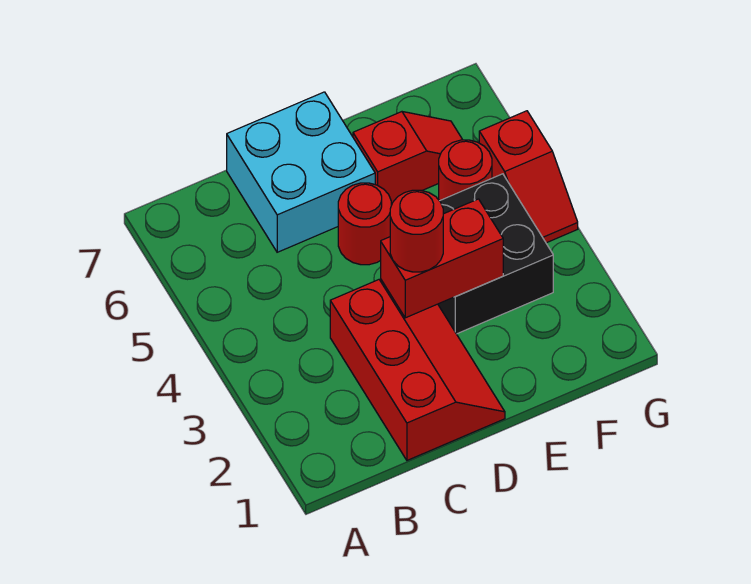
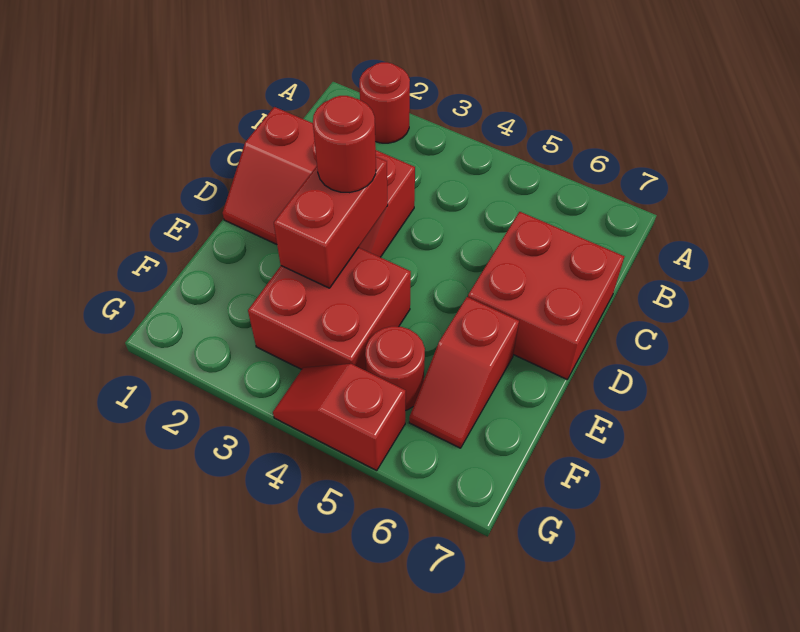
cyan brick C6:D7 level 1 -> red brick C6:D7 level 1
red round brick D5 level 1 -> red round brick A2 level 1
black brick E3:F4 level 1 -> red brick E3:F4 level 1

